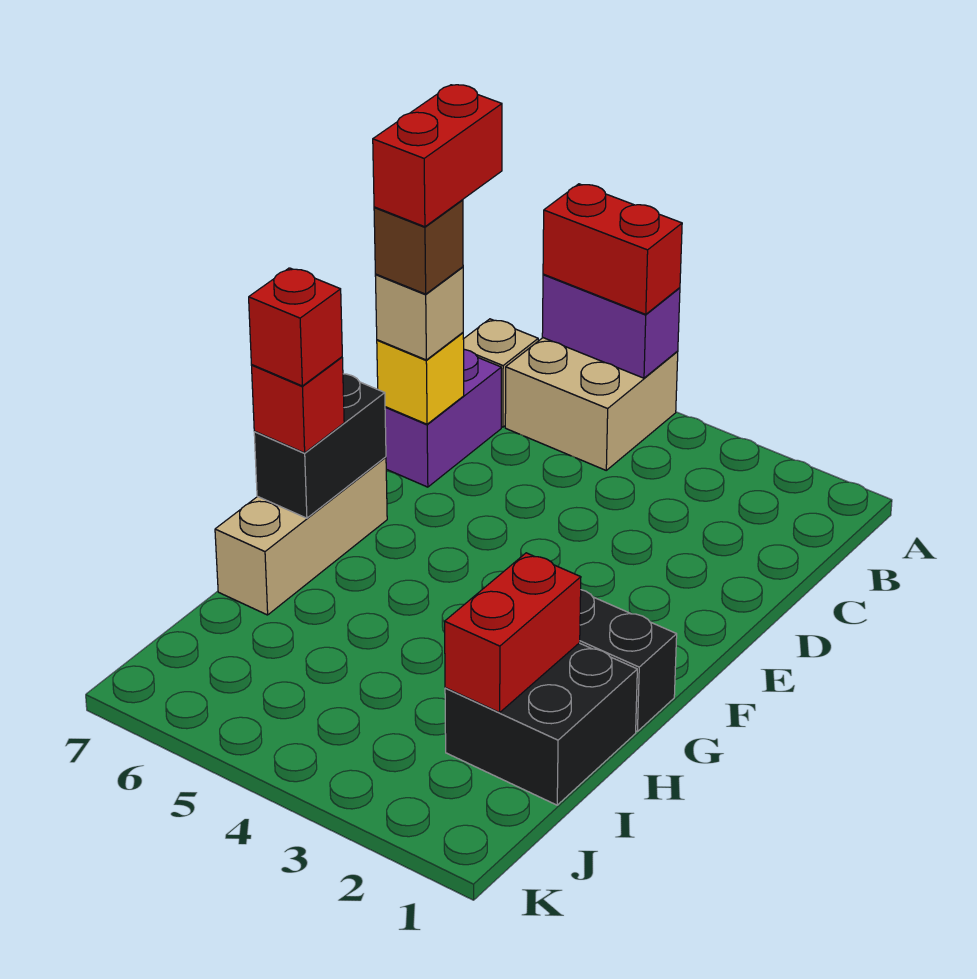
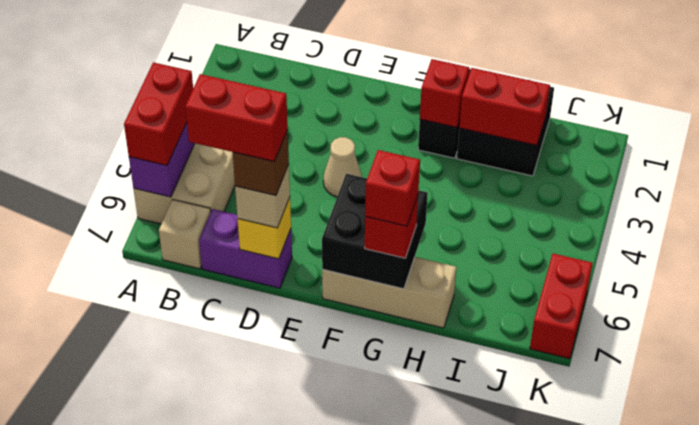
none -> tan cone E4 level 1
black brick F7:G7 level 2 -> black brick F6:G7 level 2
none -> red brick G2 level 2
none -> red brick K6:K7 level 1

